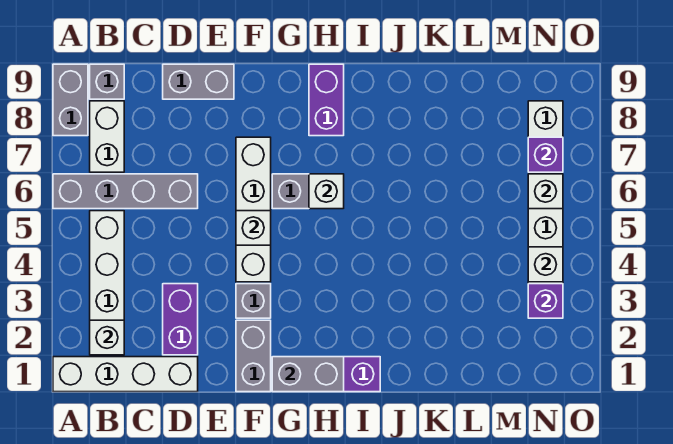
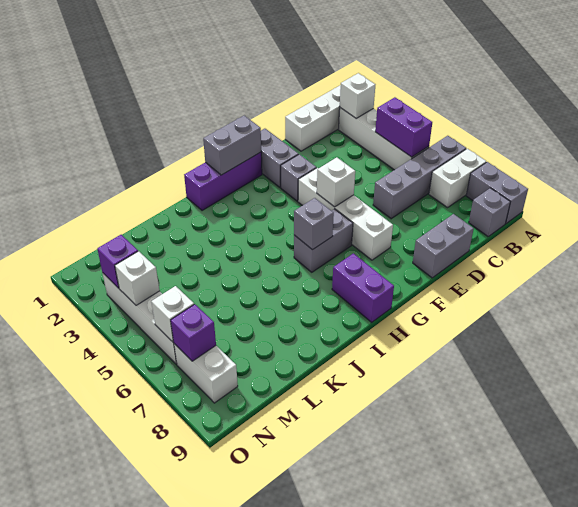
white brick B7:B8 level 1 -> white brick A7:B7 level 1
purple brick D2:D3 level 1 -> purple brick B4:B5 level 2
white brick H6 level 2 -> grey brick H6 level 2

